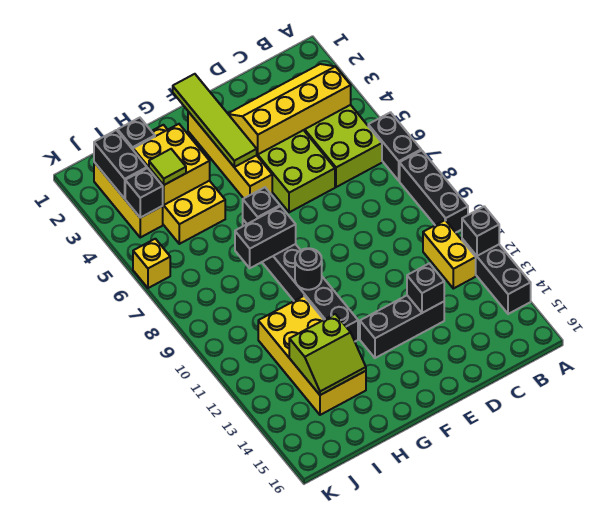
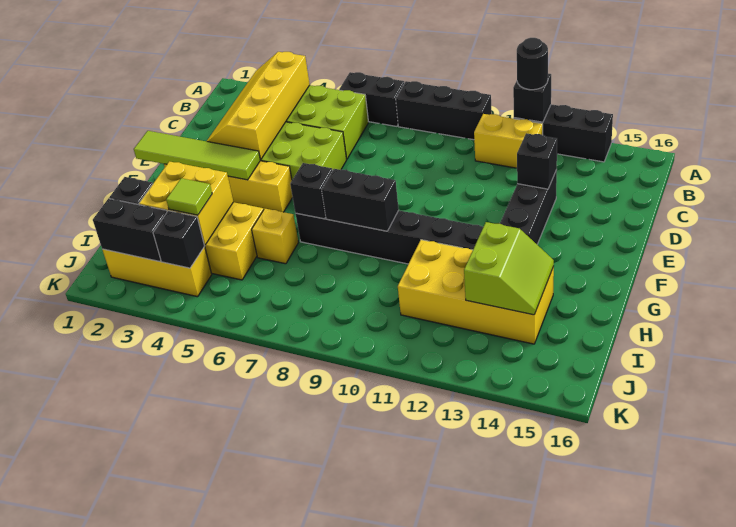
black brick G8:H8 level 2 -> black brick G8:G9 level 2
black round brick G10 level 2 -> black round brick A12 level 3
yellow brick K6 level 1 -> yellow brick H6 level 1

